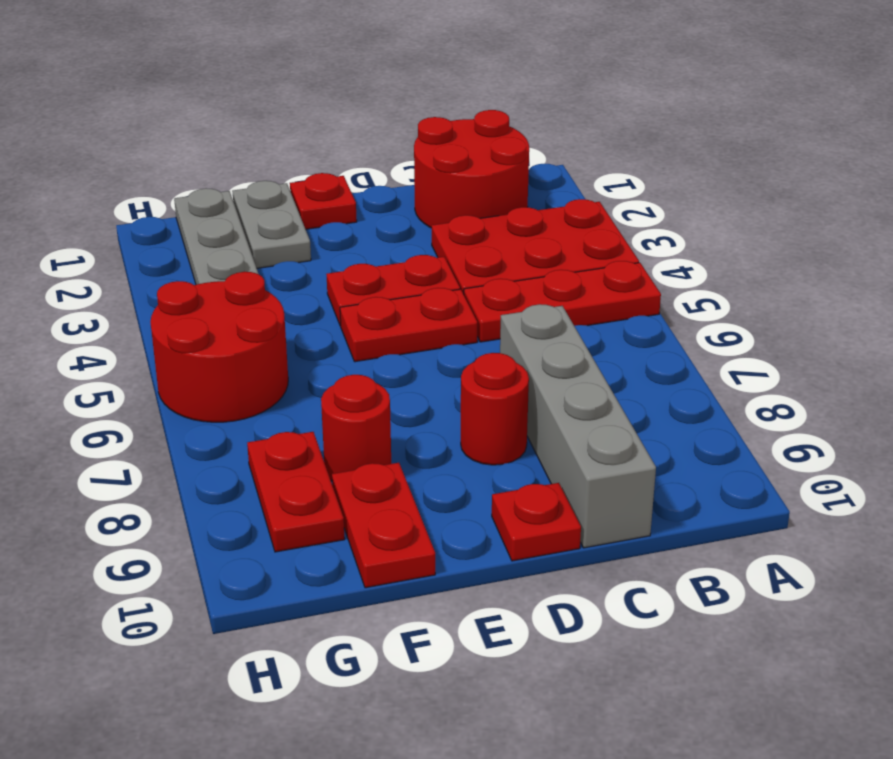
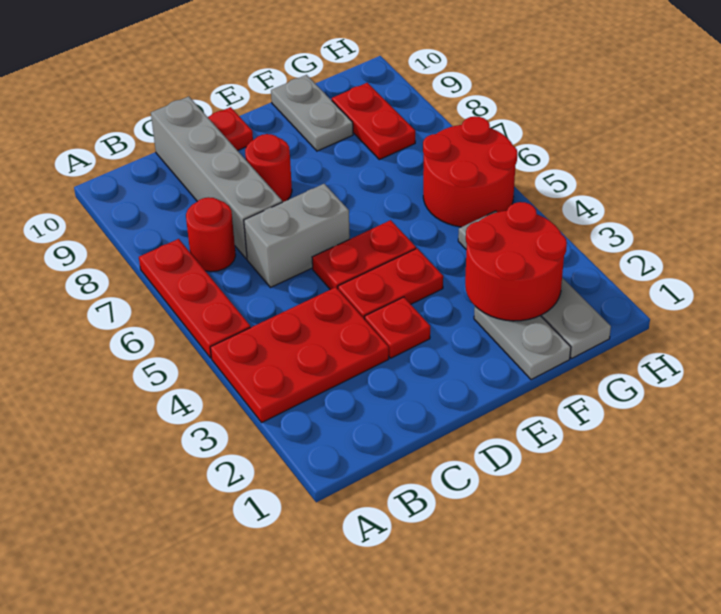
red plate A5:C5 level 1 -> red plate A5:A7 level 1
red round brick B1:C2 level 1 -> red round brick F2:G3 level 2
none -> grey brick C6:D6 level 1
red plate E1 level 1 -> red plate D3 level 1
red round brick F8 level 1 -> red round brick B7 level 1
red plate F9:F10 level 1 -> grey plate F9:F10 level 1

